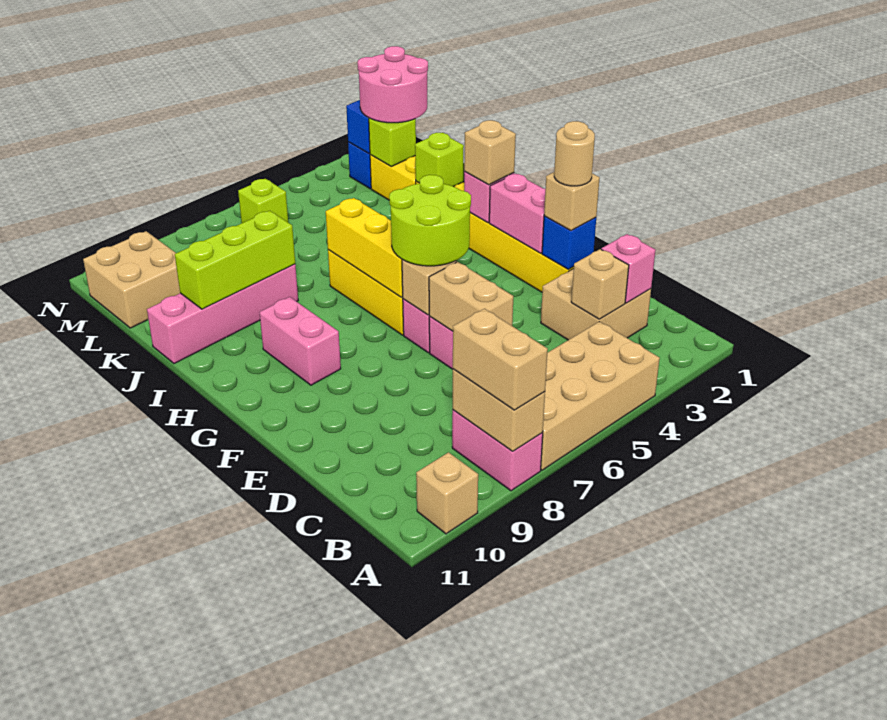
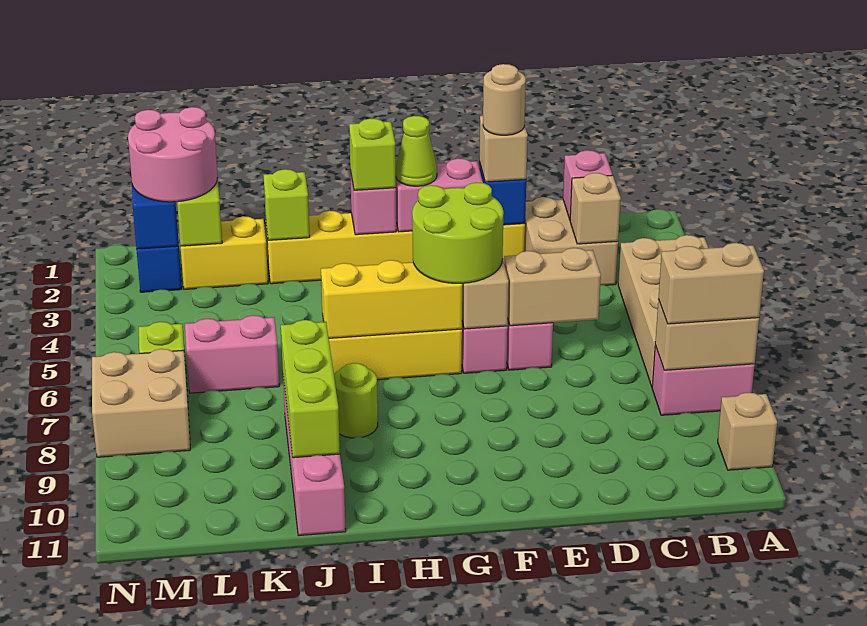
none -> lime cone G2 level 3
pink brick G9:H9 level 1 -> pink brick K6:L6 level 1
tan brick H2 level 3 -> lime brick H2 level 3
none -> lime round brick I8 level 1
tan brick L10:M11 level 1 -> tan brick M7:N8 level 1

